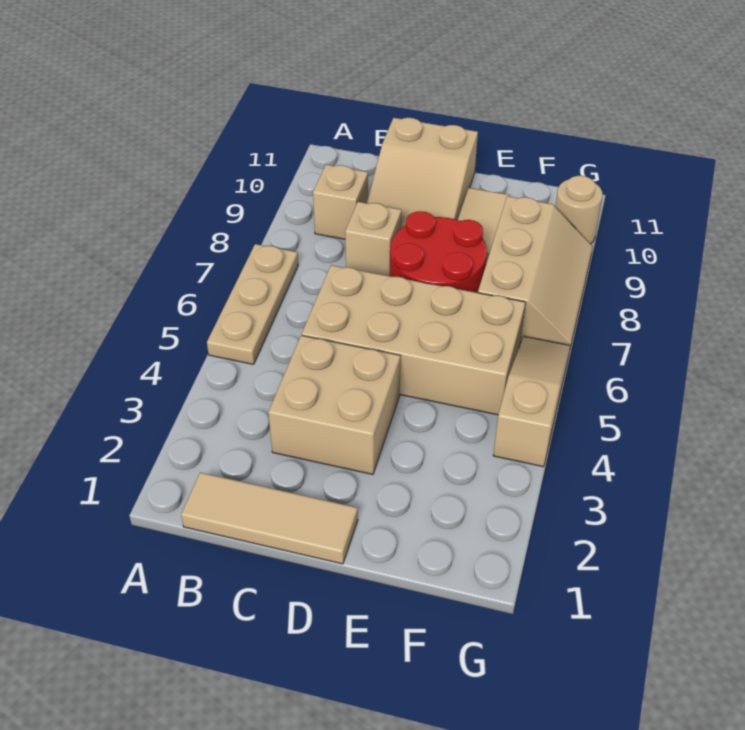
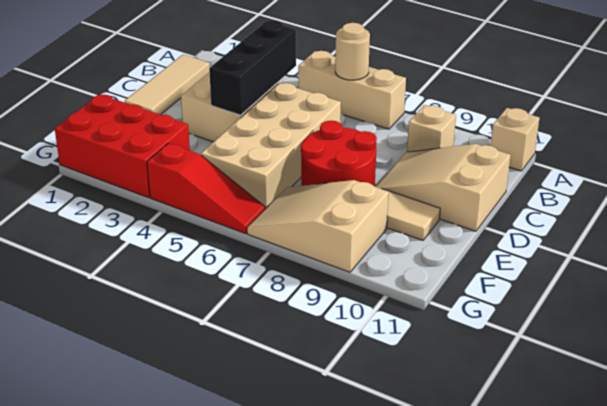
tan plate A5:A7 level 1 -> tan brick A5:A7 level 1
none -> black brick B4:D4 level 2
tan brick C8 level 1 -> tan brick A11 level 1
none -> red brick F1:G3 level 1
tan slope F7:G9 level 1 top F -> tan slope F7:G9 level 1 top 9
tan slope G4:G6 level 1 top 4 -> red slope G4:G6 level 1 top 4
tan round brick G10 level 1 -> tan round brick A6 level 2

